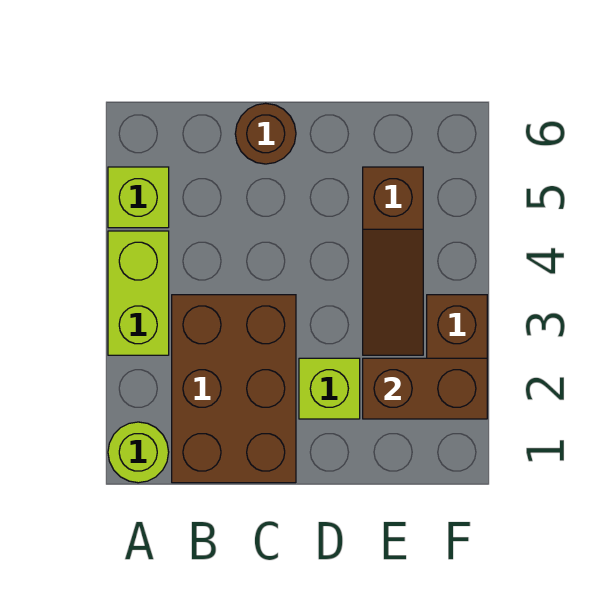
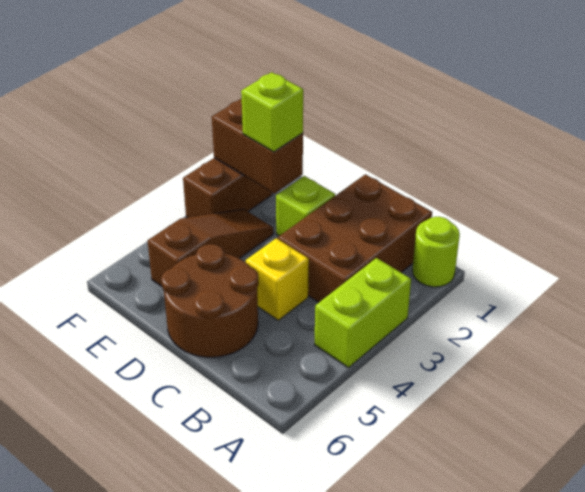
lime brick A5 level 1 -> lime brick E2 level 3
none -> yellow brick C4 level 1
brown round brick C6 level 1 -> brown round brick C5:D6 level 1

